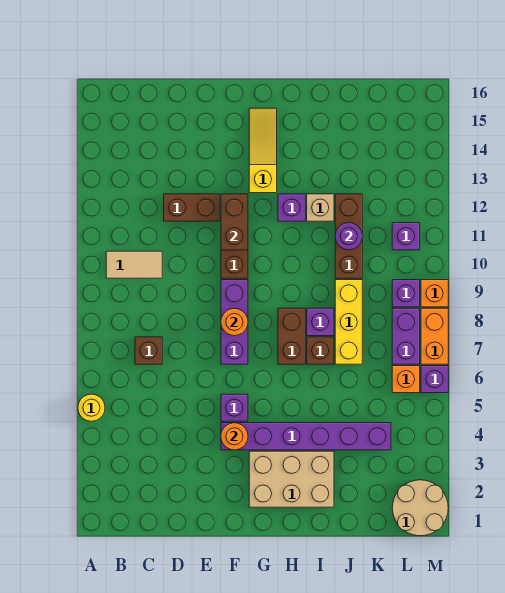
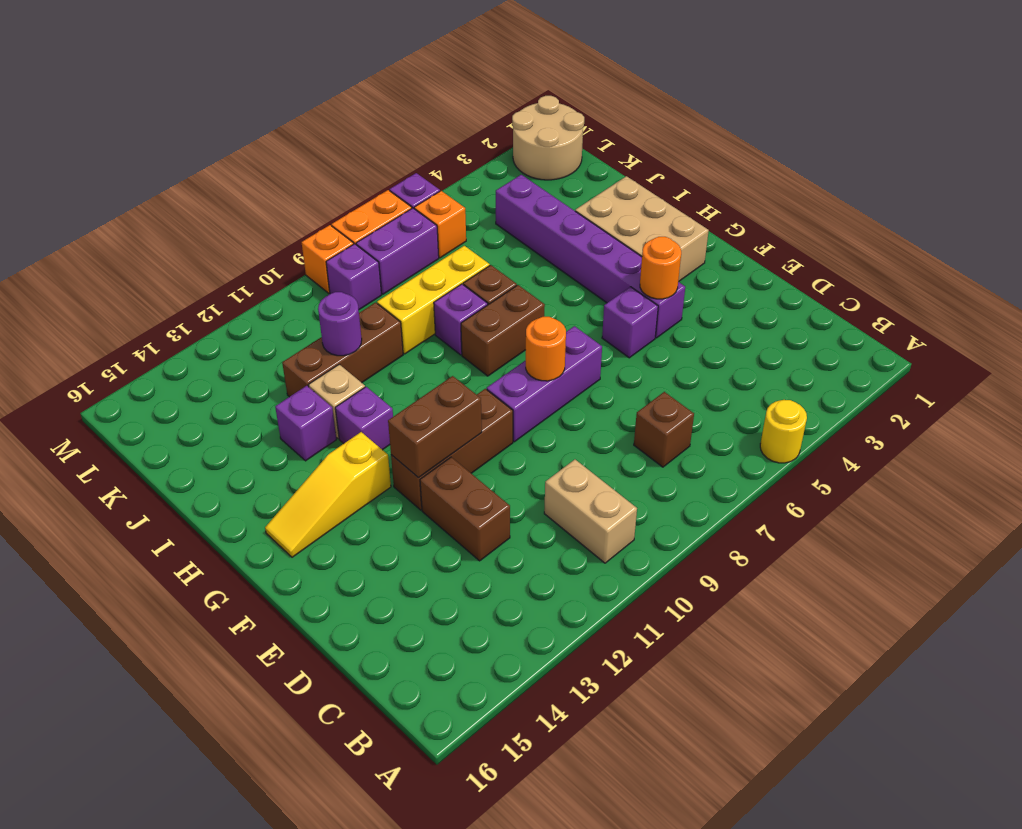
tan tile B10:C10 level 1 -> tan brick B10:C10 level 1
purple brick L11 level 1 -> purple brick I13 level 1

